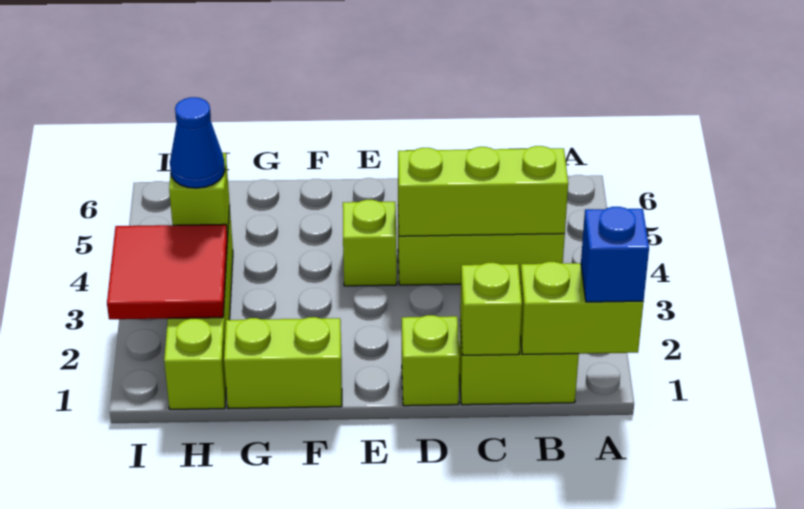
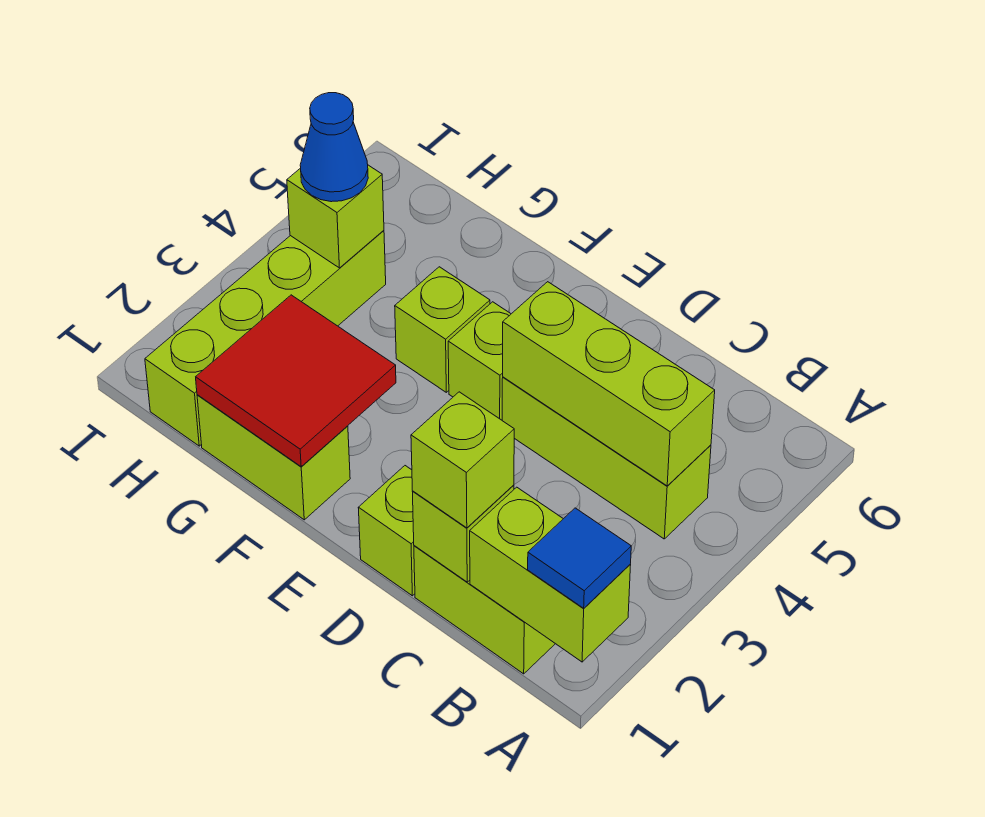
blue brick A1 level 3 -> blue tile A1 level 3
none -> lime brick C1 level 3
none -> lime brick F4 level 1
red tile H2:I3 level 2 -> red tile F1:G2 level 2

